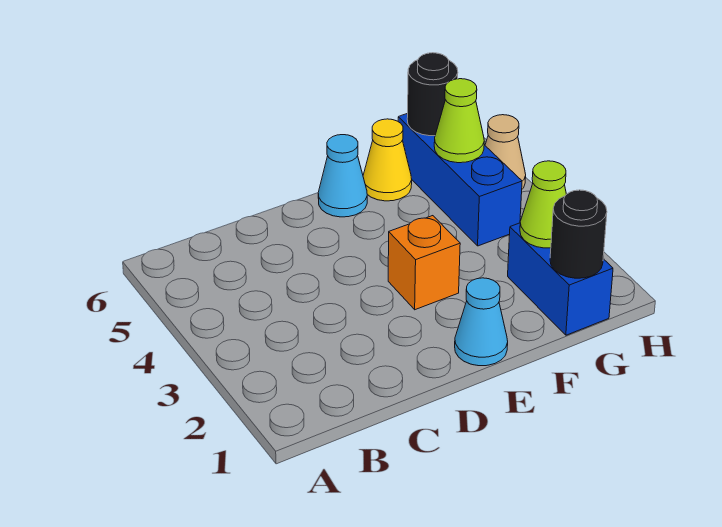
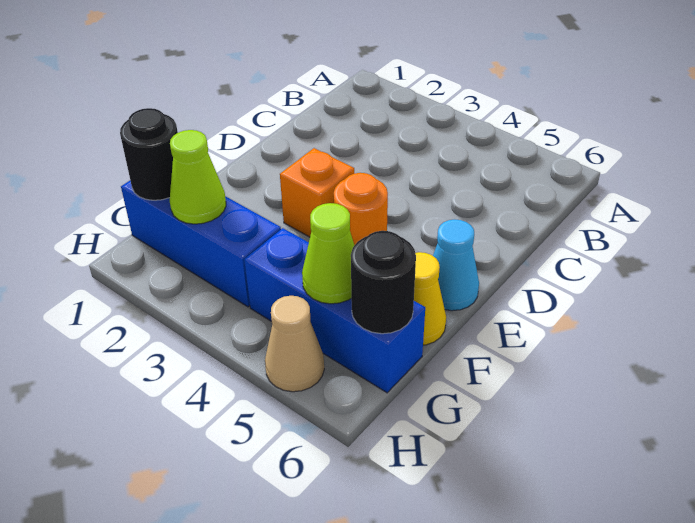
cyan cone E1 level 1 -> none
none -> orange round brick E4 level 1
blue brick G1:G2 level 1 -> blue brick G1:G3 level 1

